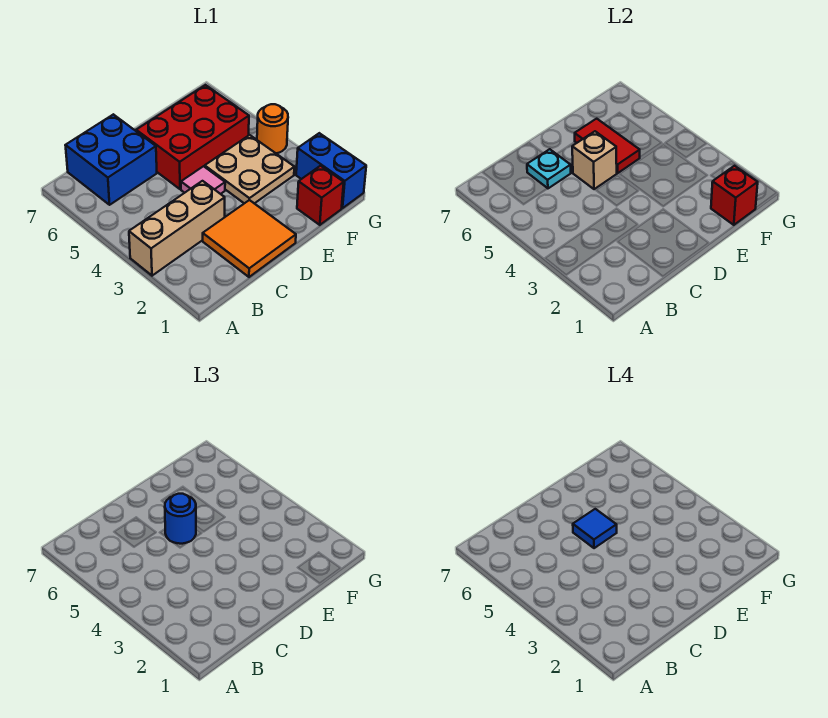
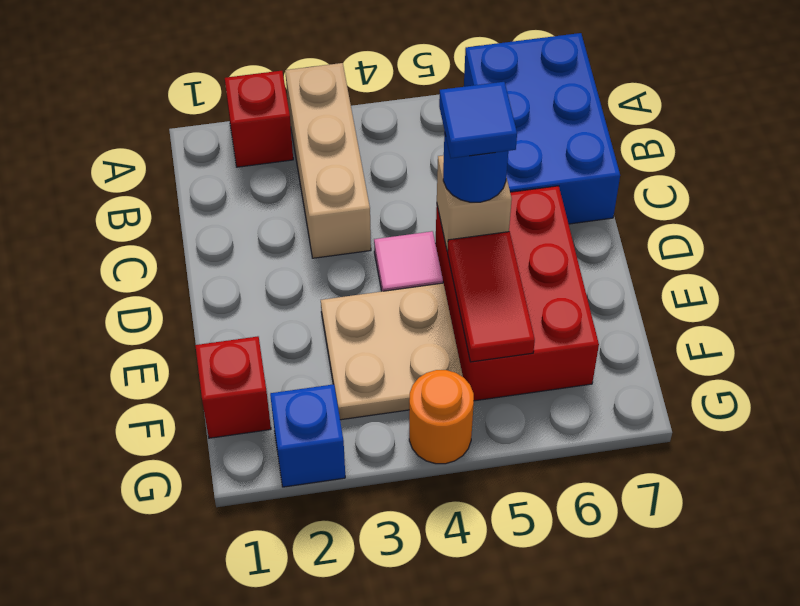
blue brick B6:C7 level 1 -> blue brick A6:C7 level 1
orange tile C1:D2 level 1 -> none
cyan plate C6 level 2 -> none
red tile E5:E6 level 2 -> red tile E5:F5 level 2
red brick F1 level 2 -> red brick A2 level 1
blue brick G1:G2 level 1 -> blue brick G2 level 1

